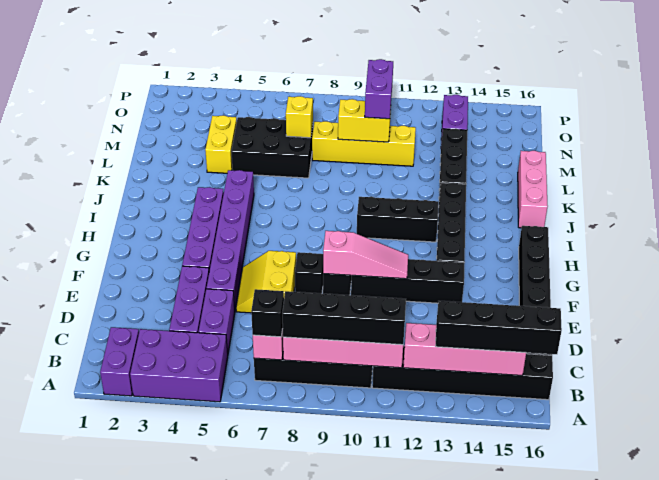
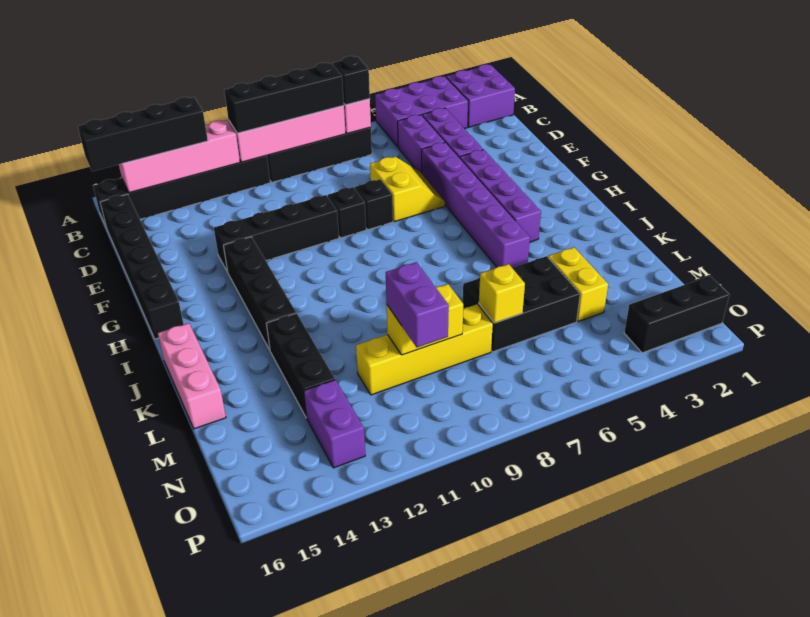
purple brick A2:B2 level 1 -> purple brick A1:B2 level 1
pink slope F9:F11 level 2 top 9 -> none
black brick I10:I12 level 1 -> black brick O1:O3 level 1

